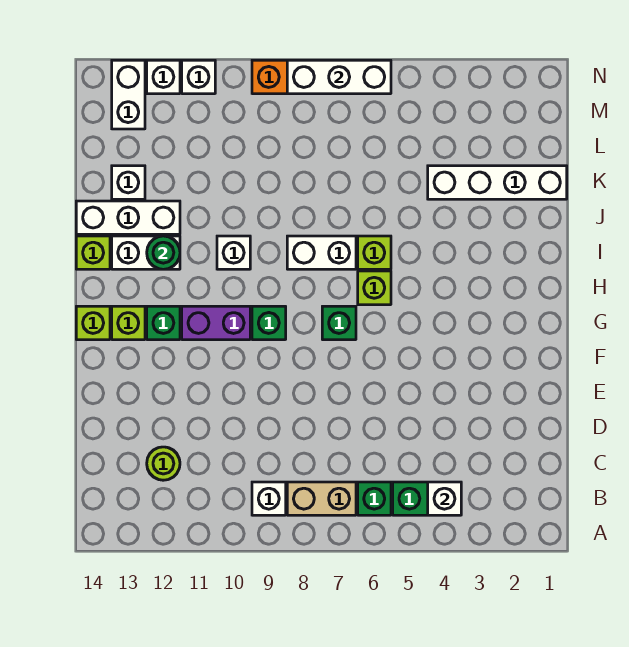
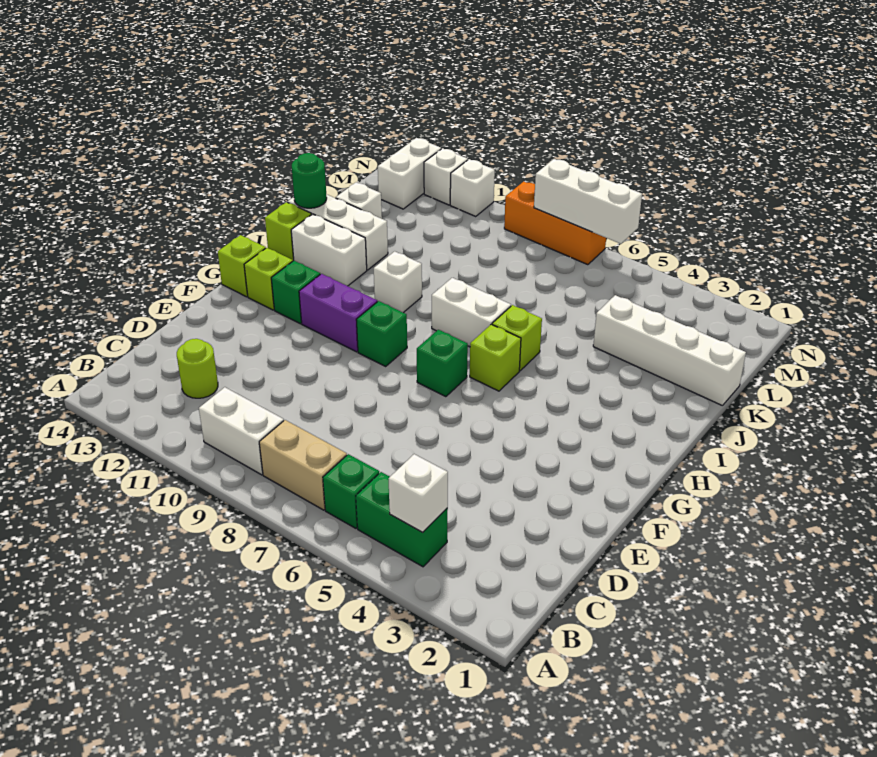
white brick B9 level 1 -> white brick B9:B10 level 1
green round brick I12 level 2 -> green round brick J14 level 2

